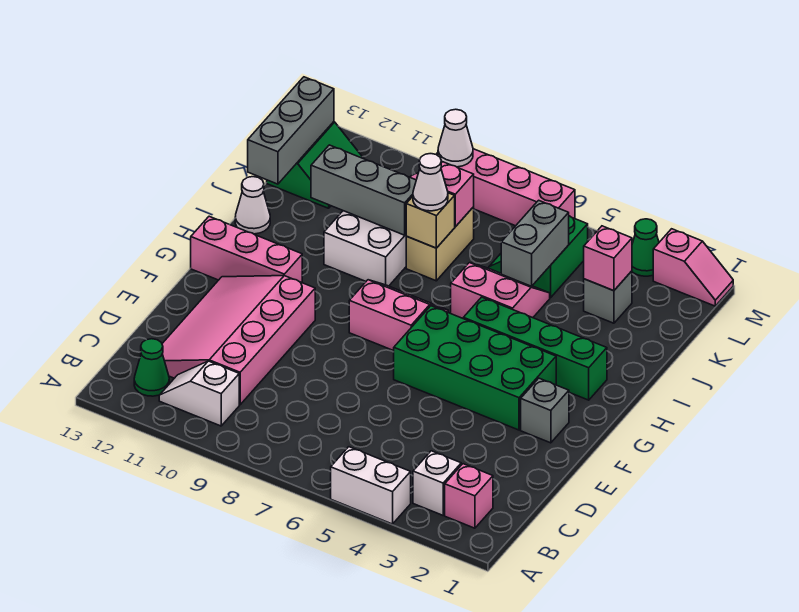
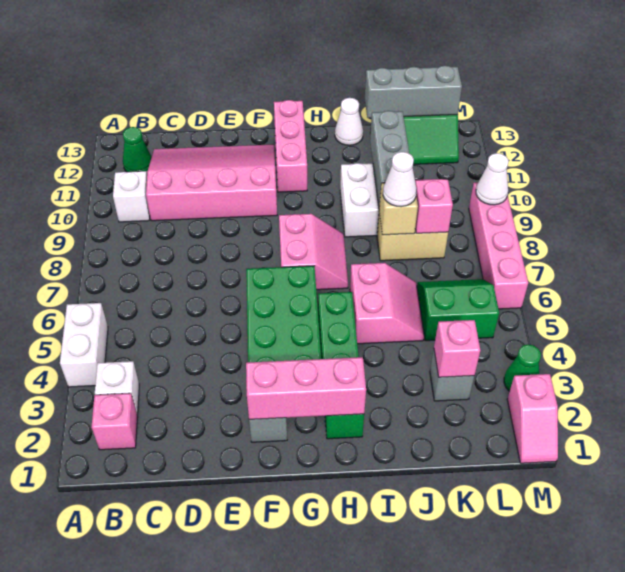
none -> pink brick F2:H2 level 2
grey brick J5:K5 level 2 -> none

